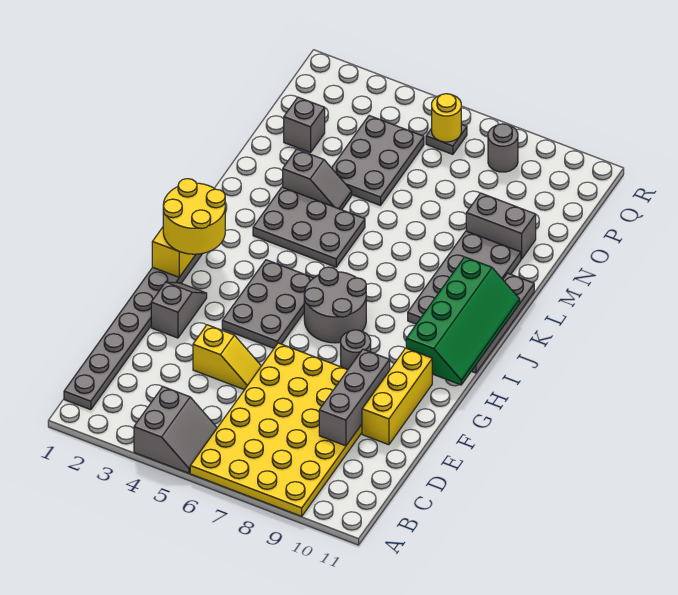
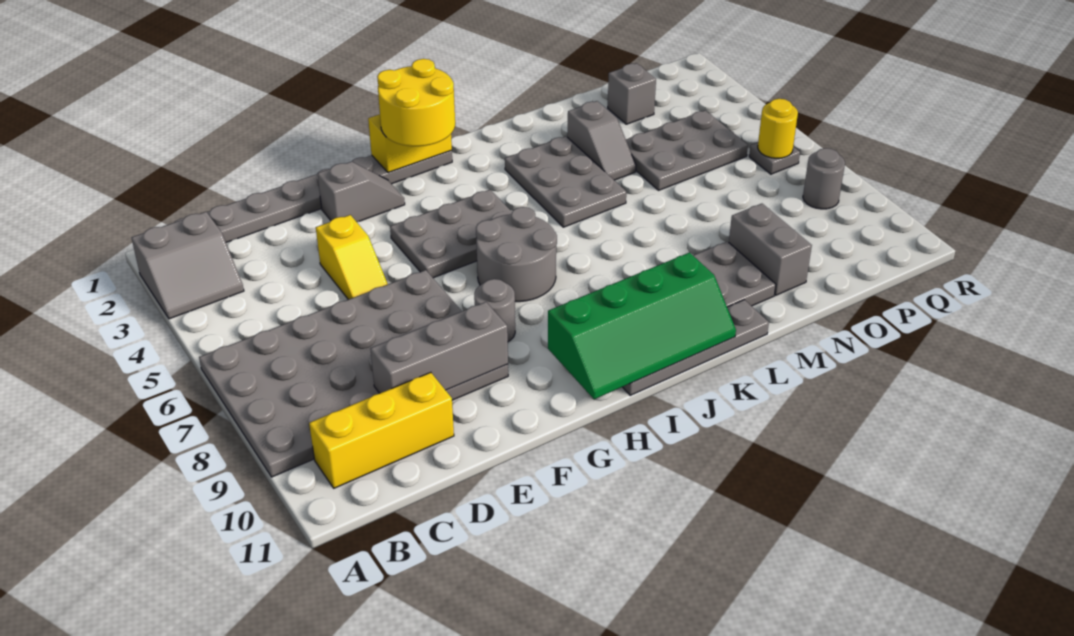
grey slope A4:B5 level 1 top 4 -> grey slope A2:B3 level 1 top 2
yellow plate A6:F9 level 1 -> grey plate A6:F9 level 1
yellow brick E10:G10 level 1 -> yellow brick B10:D10 level 1

